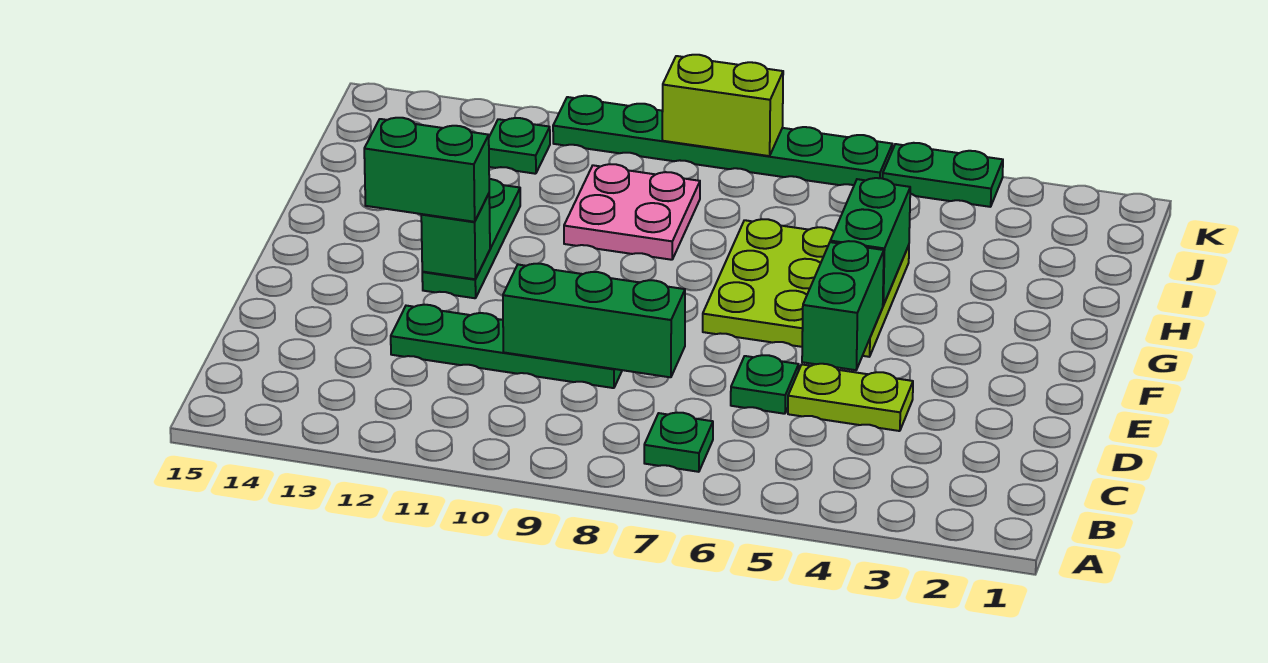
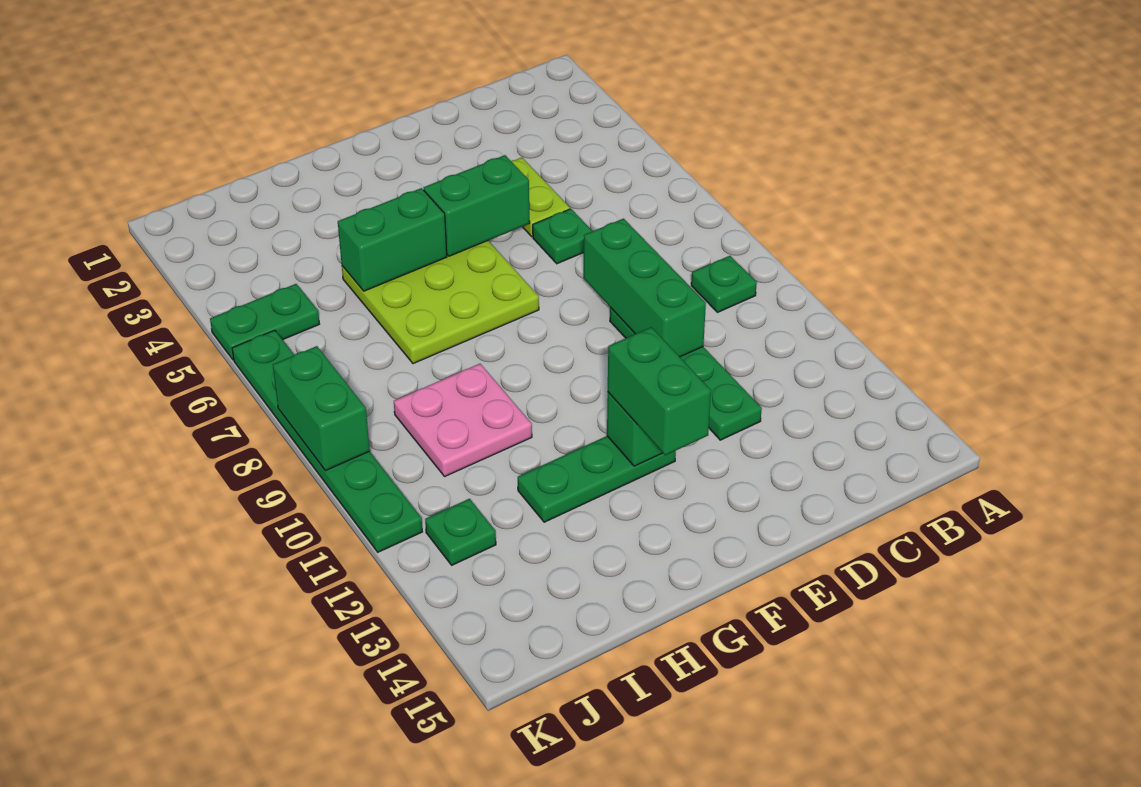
green plate B7 level 1 -> green plate B9 level 1
green plate K4:K5 level 1 -> green plate J5:K5 level 1
lime brick K8:K9 level 2 -> green brick K8:K9 level 2

